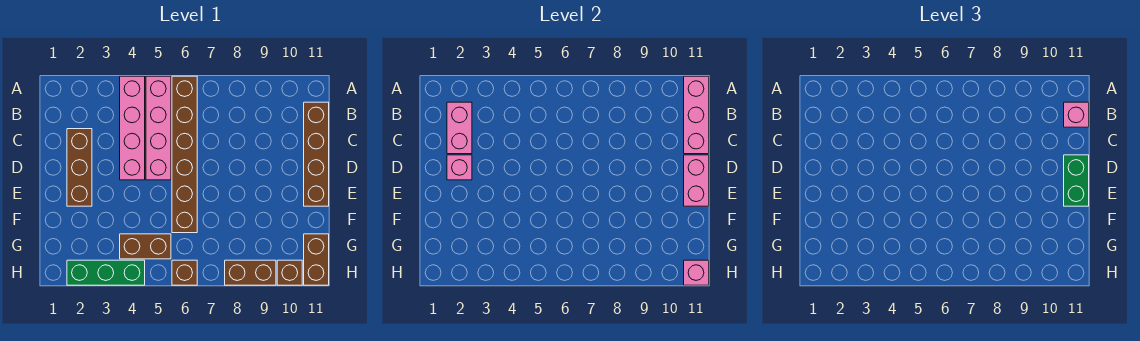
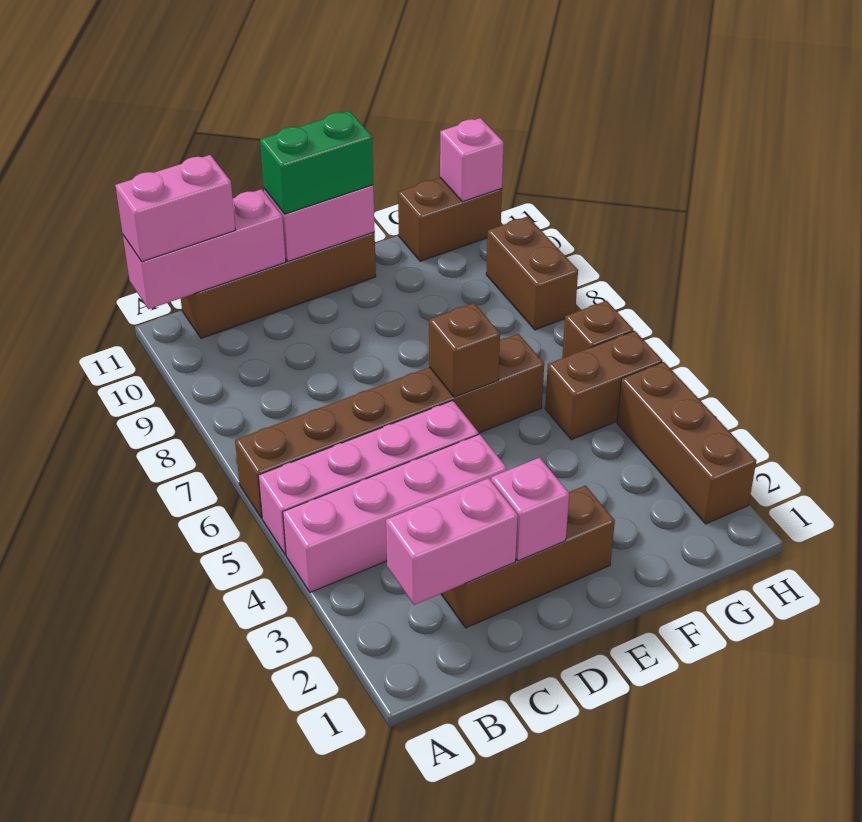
pink brick B11 level 3 -> pink brick A11:B11 level 3
brown brick G4:G5 level 1 -> brown brick G5:H5 level 1
green brick H2:H4 level 1 -> brown brick H2:H4 level 1
brown brick H10 level 1 -> brown brick E6 level 2

